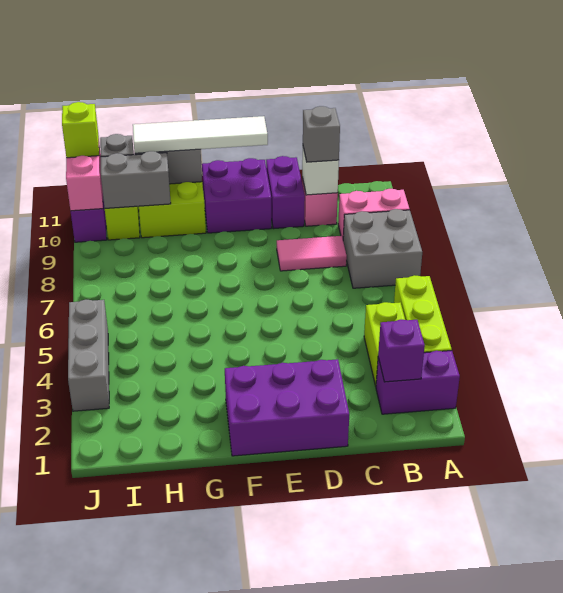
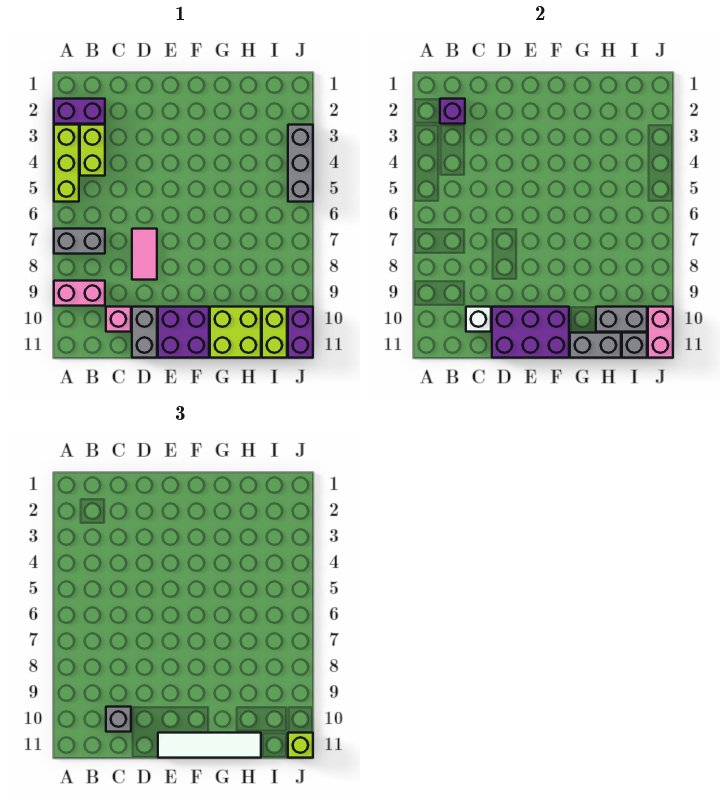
grey brick A7:B8 level 1 -> grey brick A7:B7 level 1
pink tile C8:D8 level 1 -> pink tile D7:D8 level 1
purple brick D1:F2 level 1 -> purple brick D10:F11 level 2
purple brick D10:D11 level 1 -> grey brick D10:D11 level 1

